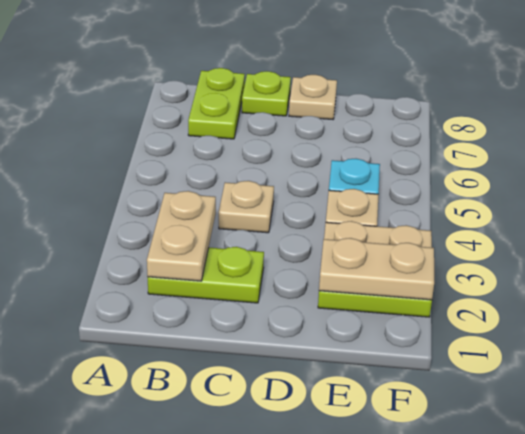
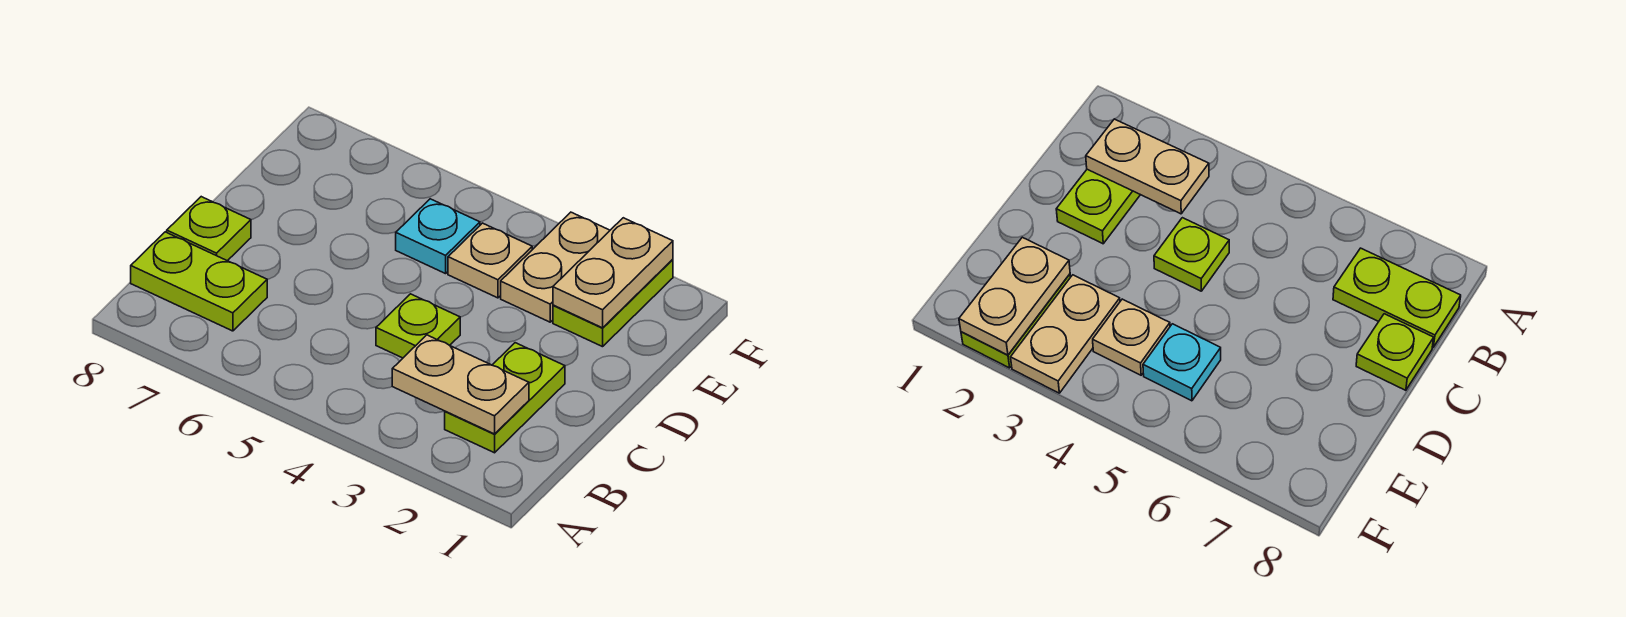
tan plate C4 level 1 -> lime plate C4 level 1
tan plate D8 level 1 -> none

